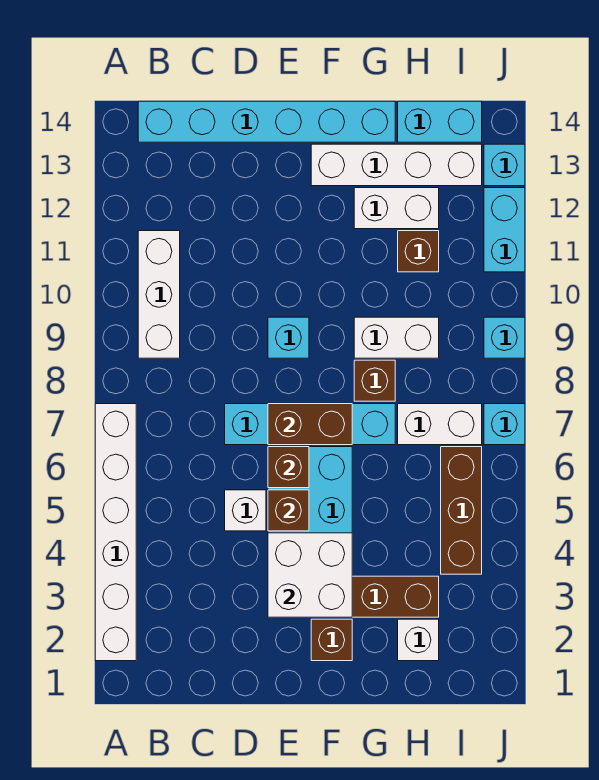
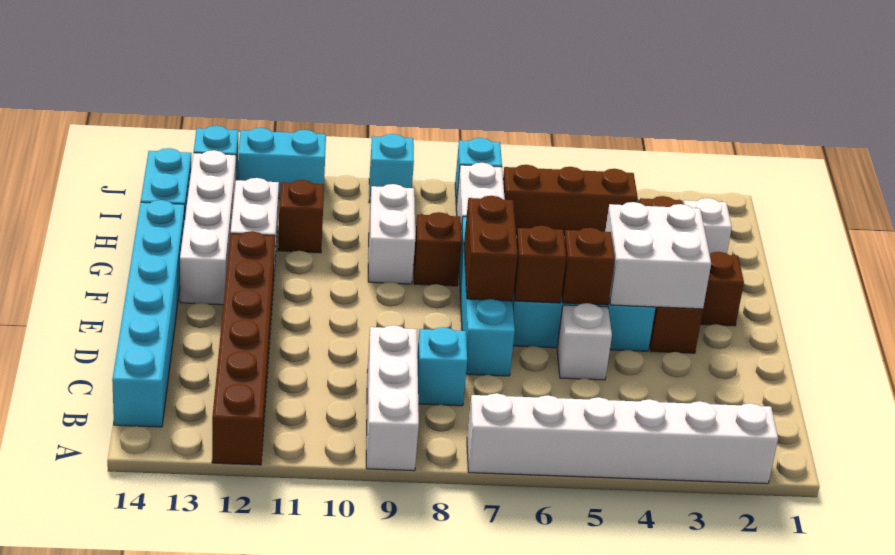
none -> brown brick A12:F12 level 1
white brick B9:B11 level 1 -> white brick A9:C9 level 1
cyan brick E9 level 1 -> cyan brick C8 level 1

